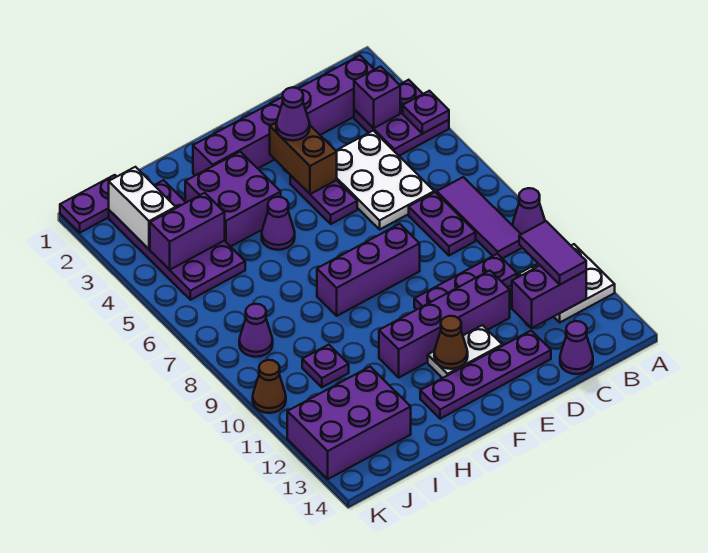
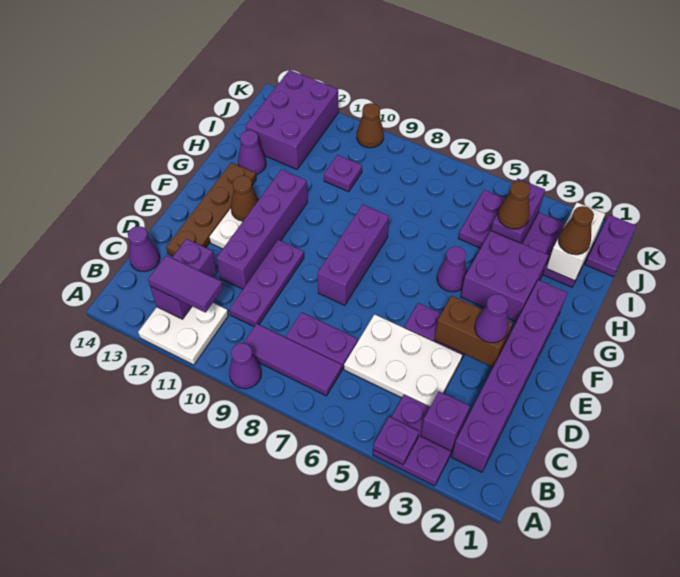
purple plate D13:G13 level 1 -> brown plate D13:G13 level 1
none -> brown cone I2 level 3
none -> brown cone I4 level 3
white brick J2:J3 level 2 -> white brick I2:J2 level 2
purple cone J8 level 1 -> purple cone H13 level 1

